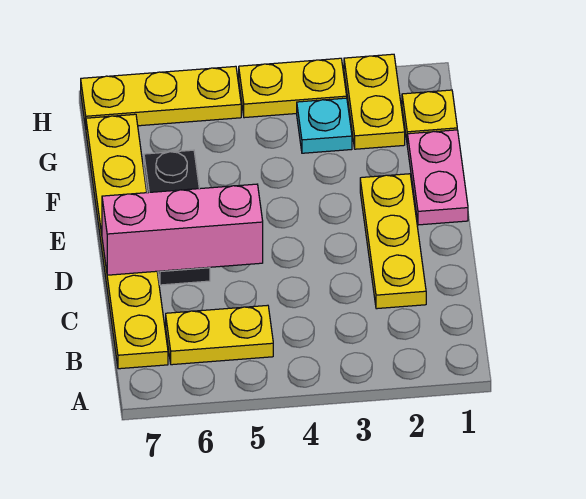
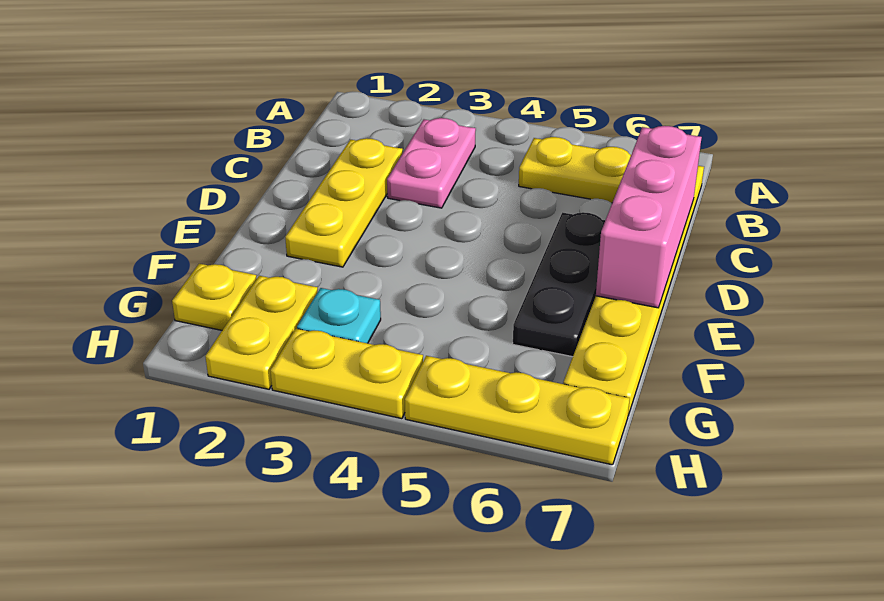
pink brick D5:D7 level 2 -> pink brick C7:E7 level 2
pink plate E1:F1 level 1 -> pink plate B3:C3 level 1

